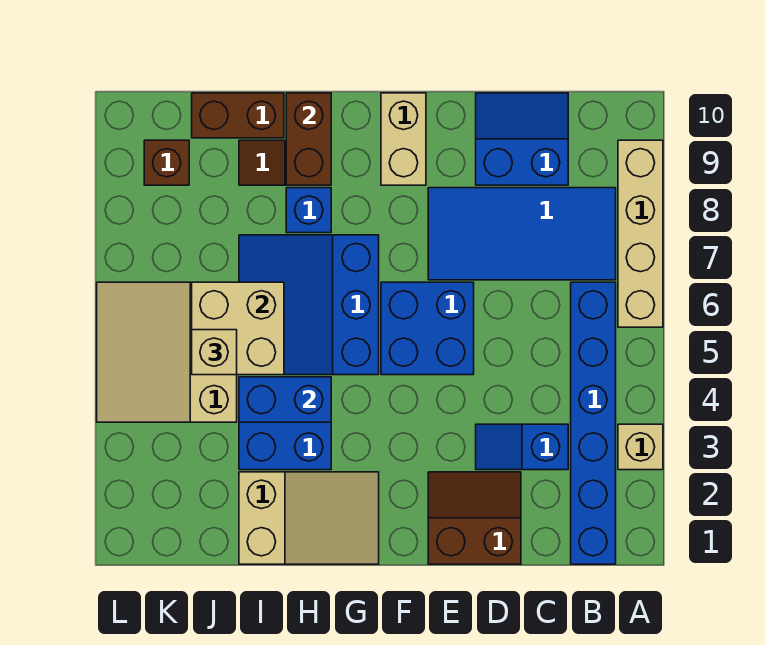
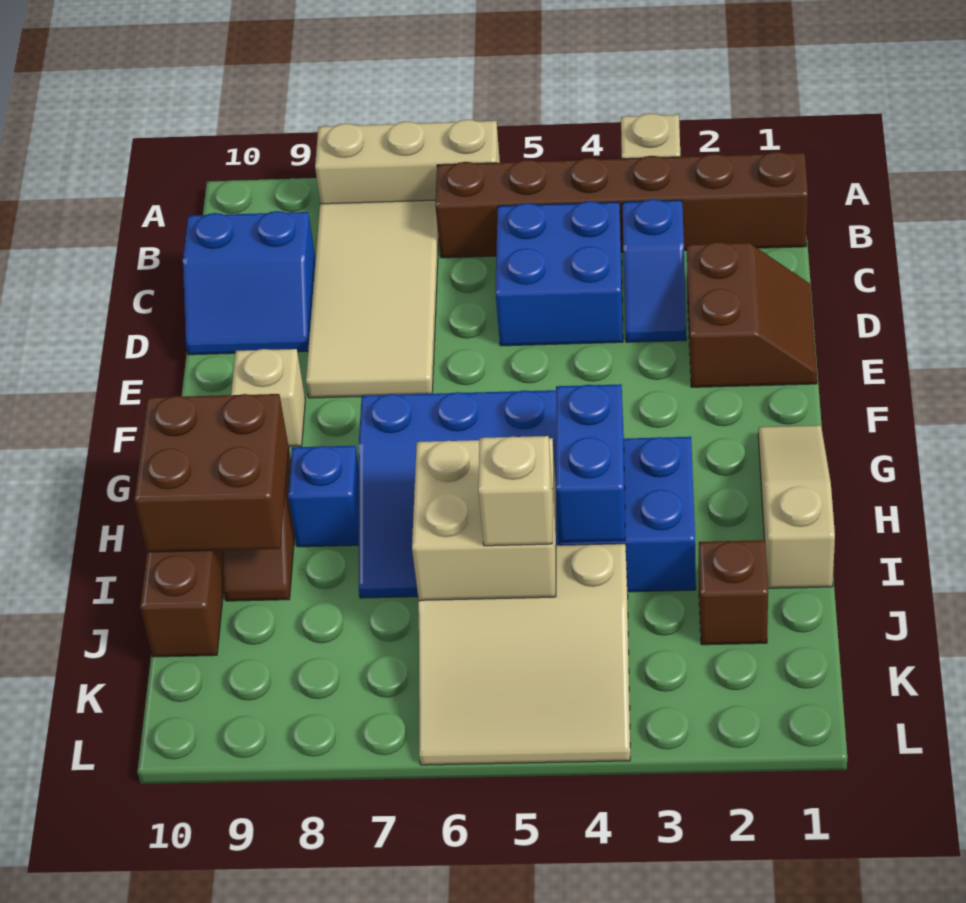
tan brick A6:A9 level 1 -> tan brick A6:A8 level 1
blue brick B1:B6 level 1 -> brown brick B1:B6 level 1
blue tile B7:E8 level 1 -> tan tile B7:E8 level 1
blue slope C9:D10 level 1 top 9 -> blue slope C9:D10 level 1 top C
brown slope D1:E2 level 1 top 1 -> brown slope D1:E2 level 1 top 2
blue brick E5:F6 level 1 -> blue brick C4:D5 level 1
tan brick F9:F10 level 1 -> tan brick F9 level 1
tan slope G1:I2 level 1 top I -> tan slope G1:I1 level 1 top I
brown brick H9:H10 level 2 -> brown brick H9:I10 level 2
brown brick K9 level 1 -> brown brick J2 level 1

